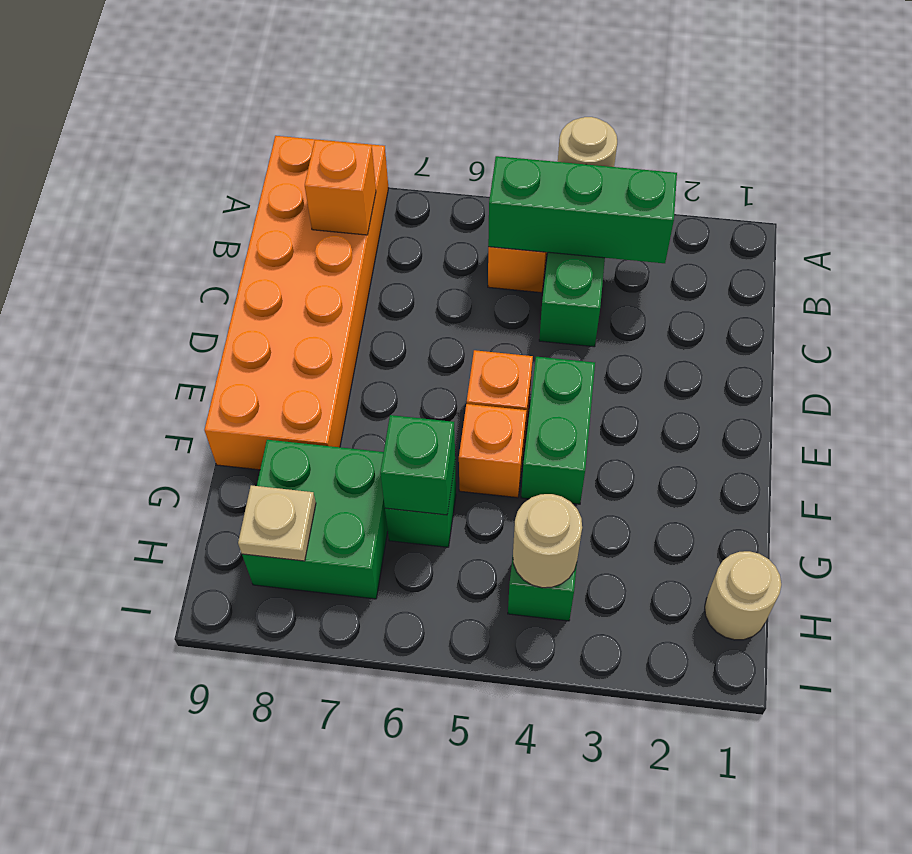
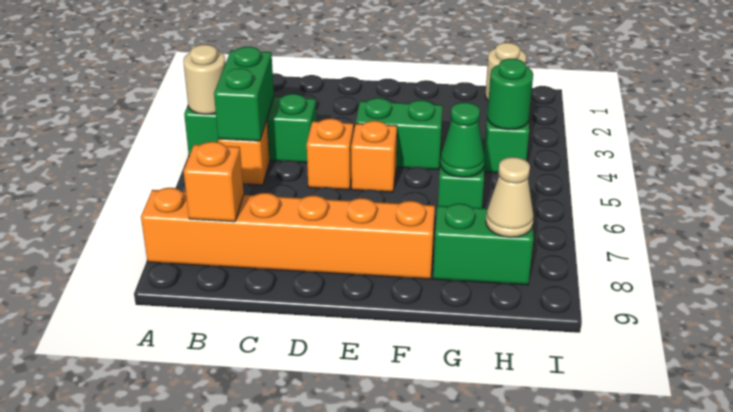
orange brick A8:F9 level 1 -> orange brick A8:F8 level 1
green brick B3:B5 level 2 -> green brick B4:B5 level 2
orange brick F5 level 1 -> orange brick D5 level 1
green brick G6 level 2 -> green cone G6 level 2
green brick G7:H8 level 1 -> green brick G8:H8 level 1
tan round brick H4 level 2 -> green round brick H4 level 2
tan plate H8 level 2 -> tan cone H8 level 2

